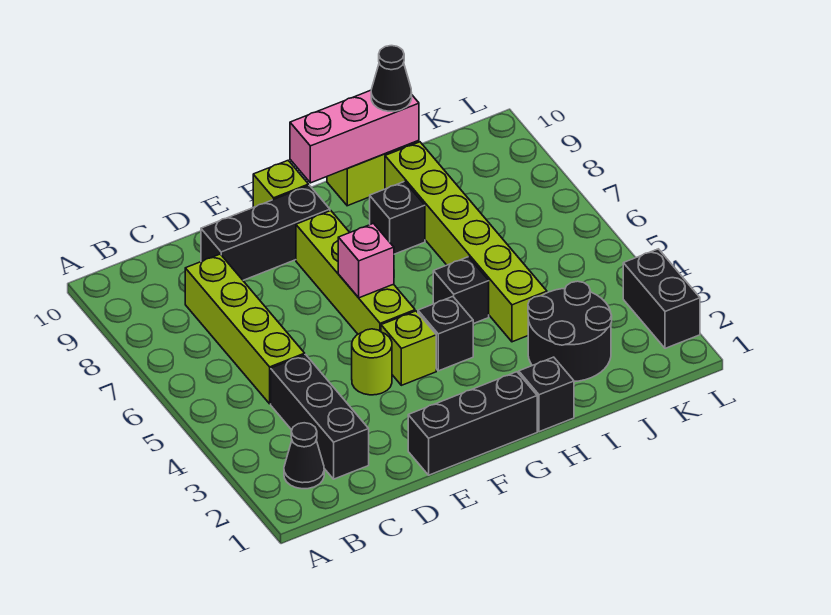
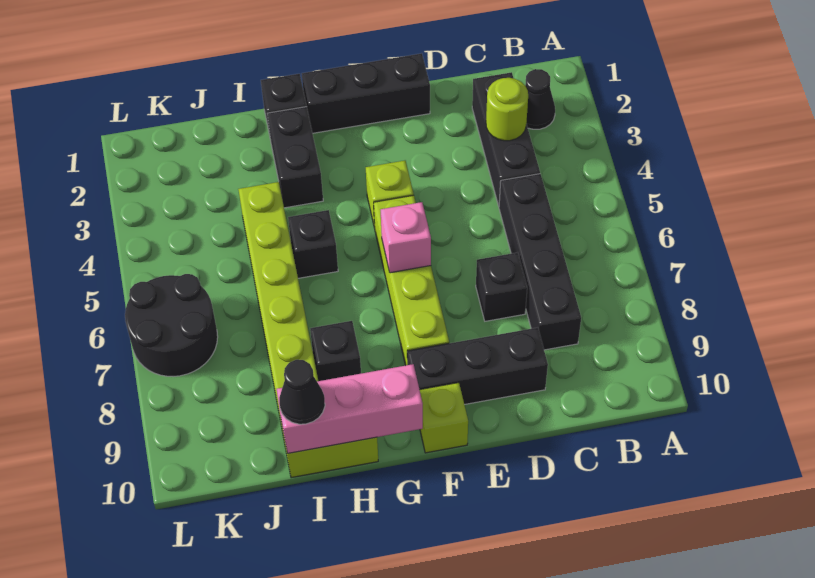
lime brick C5:C8 level 1 -> black brick C5:C8 level 1
lime round brick E4 level 1 -> lime round brick C3 level 2
black brick G4 level 1 -> black brick D7 level 1
black round brick I2:J3 level 1 -> black round brick K6:L7 level 1
black brick L2:L3 level 1 -> black brick H2:H3 level 1

